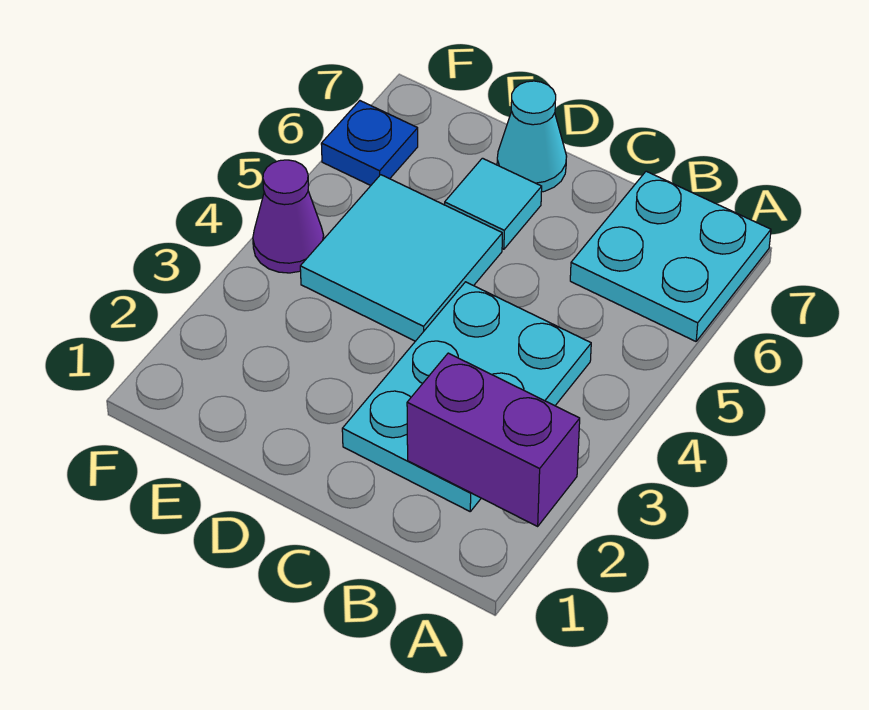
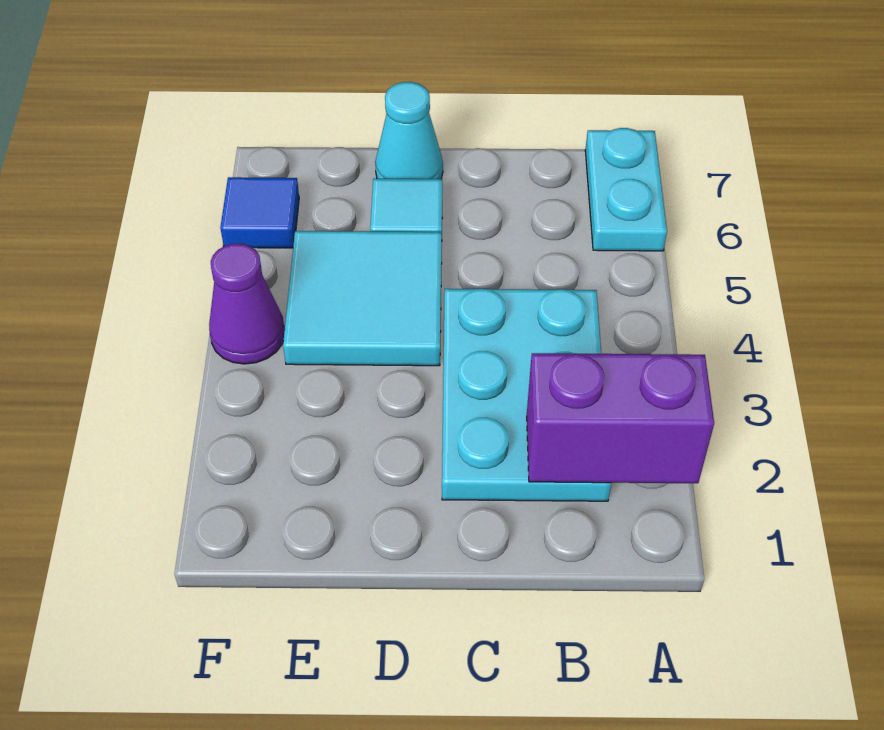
cyan plate A6:B7 level 1 -> cyan plate A6:A7 level 1
blue plate F6 level 1 -> blue tile F6 level 1

